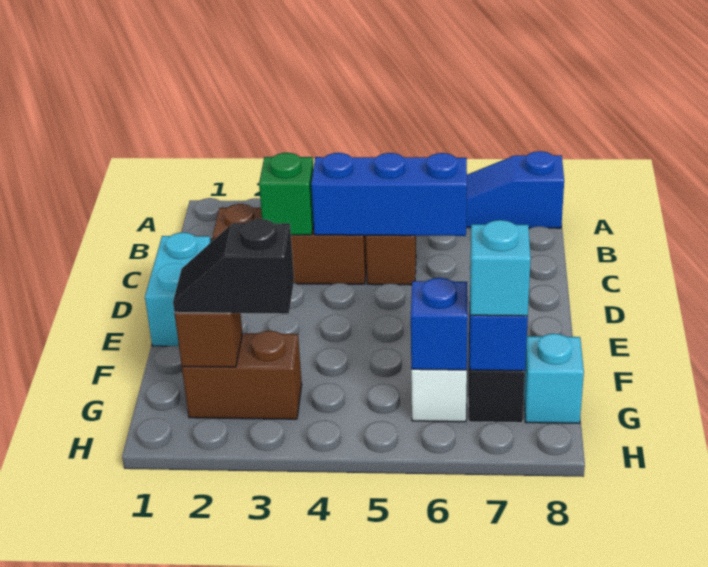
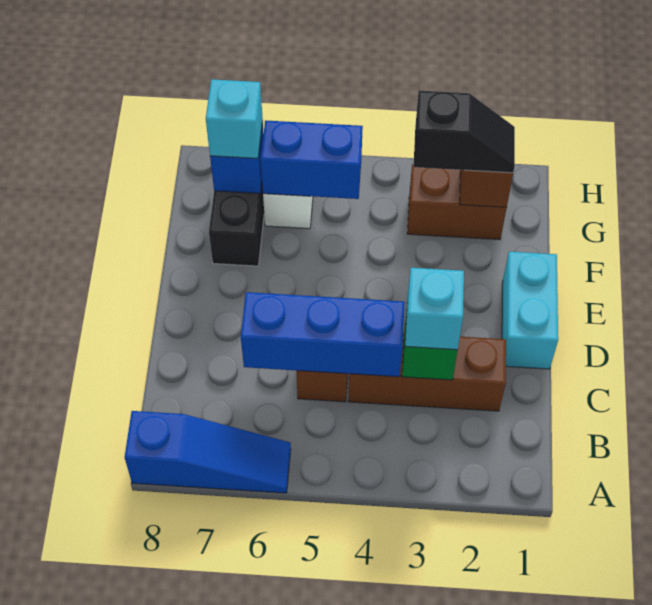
blue brick G6 level 2 -> blue brick G5:G6 level 2
cyan brick G8 level 1 -> cyan brick C3 level 3

